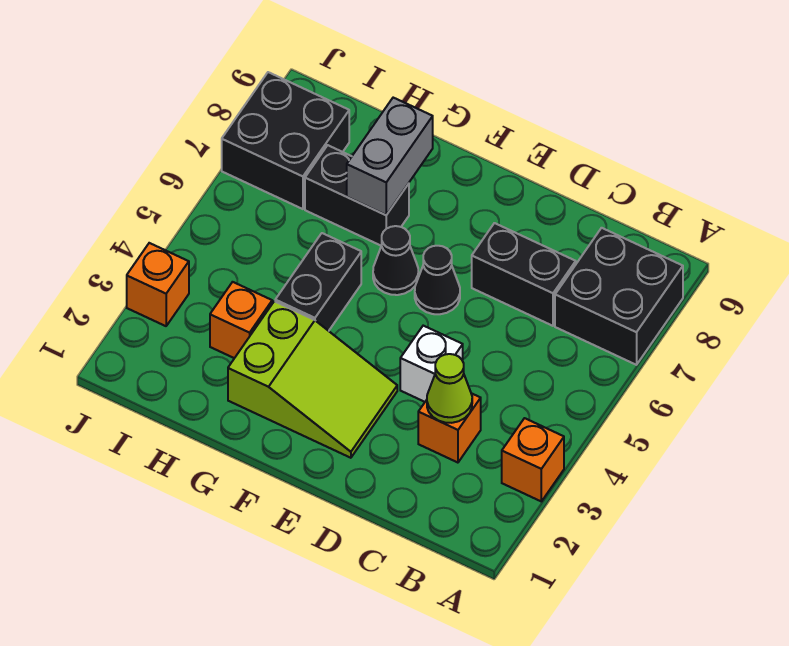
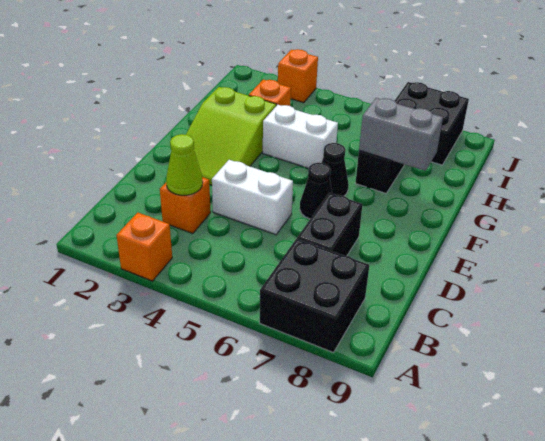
white brick D4 level 1 -> white brick D4:D5 level 1
black brick G4:G5 level 1 -> white brick G4:G5 level 1

